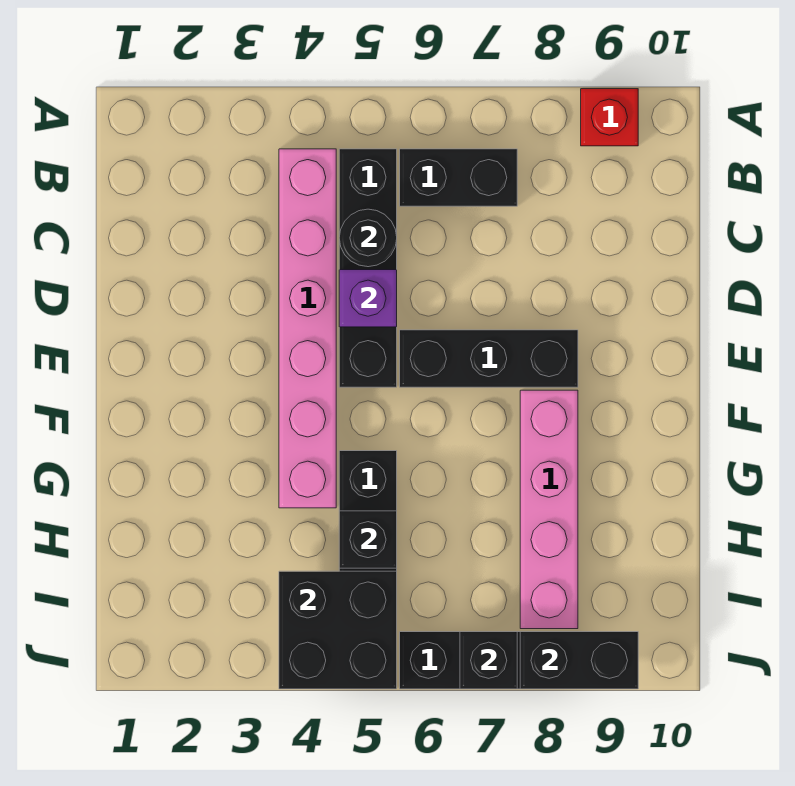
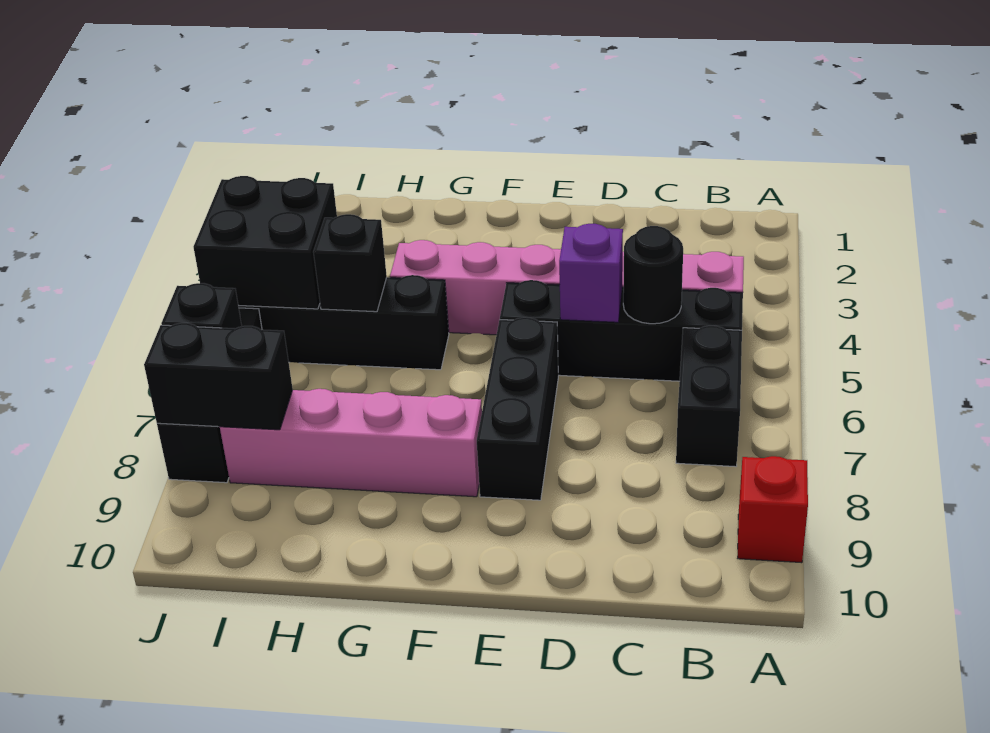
black brick J8:J9 level 2 -> black brick I8:J8 level 2

